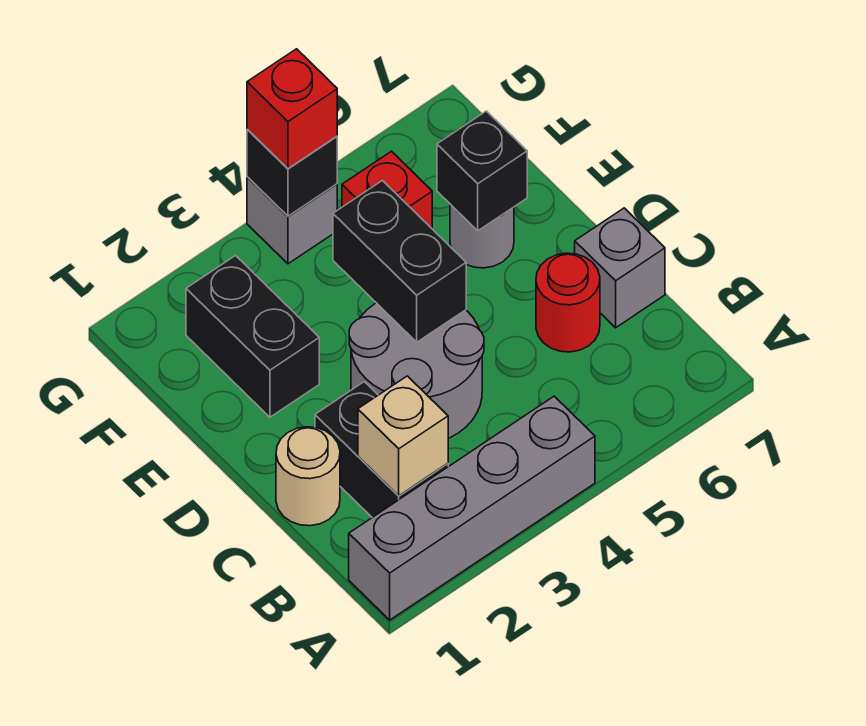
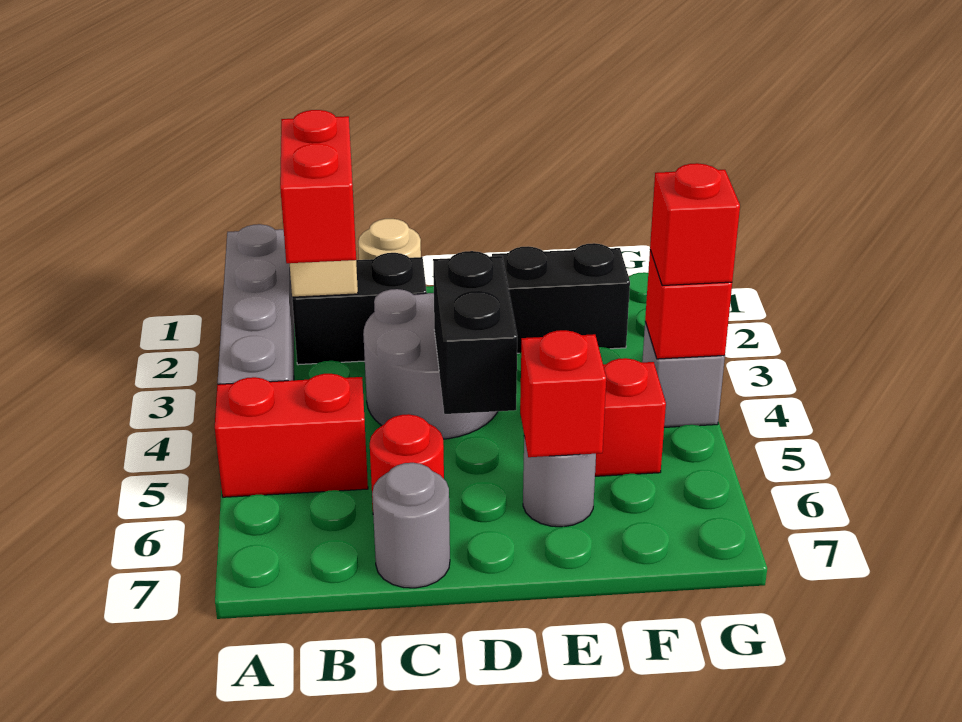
none -> red brick A5:B5 level 1
none -> red brick B2:B3 level 3
grey brick C7 level 1 -> grey round brick C7 level 1
black brick D4:E4 level 2 -> black brick D4:D5 level 2
black brick E6 level 2 -> red brick E6 level 2
black brick G4 level 2 -> red brick G4 level 2

